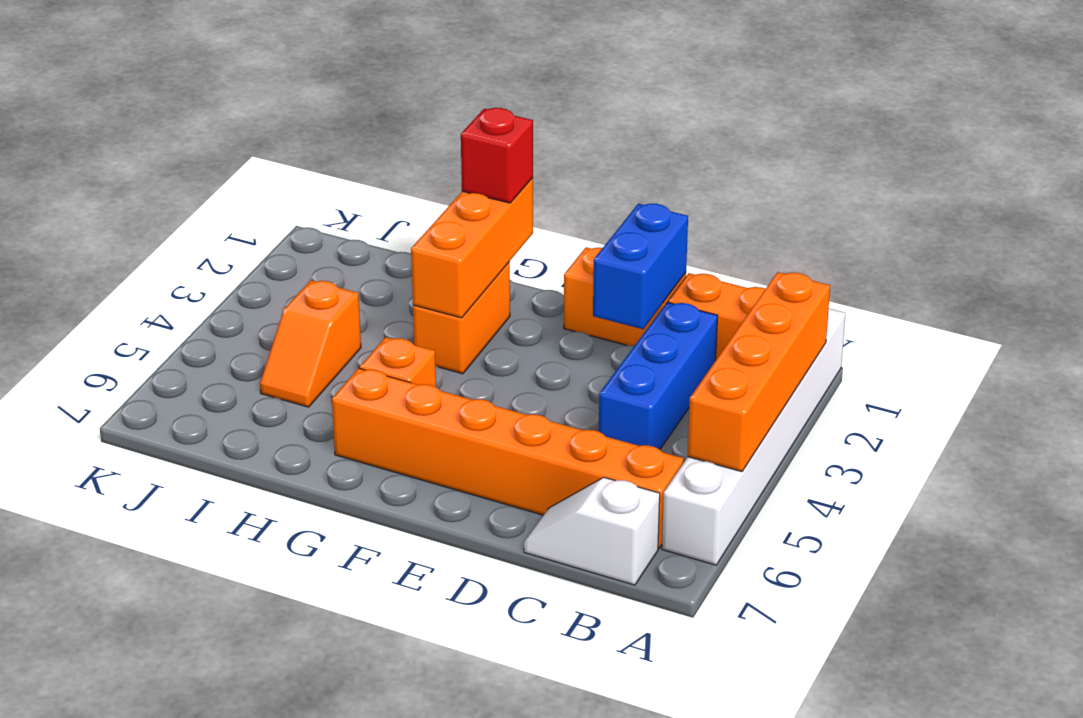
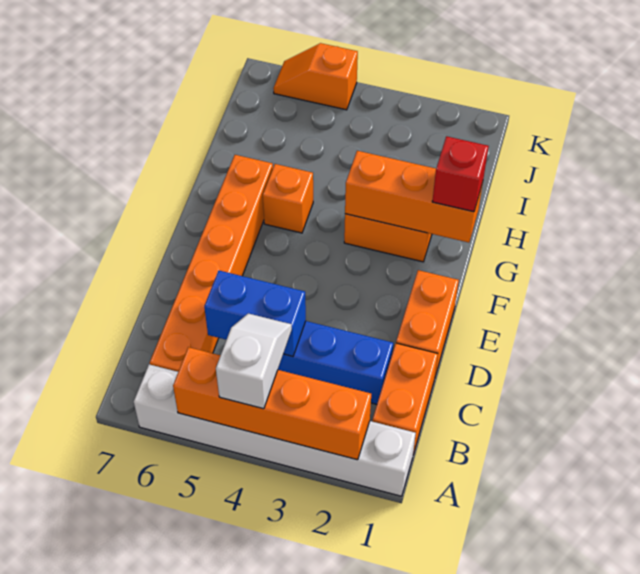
white slope B7:C7 level 1 top B -> white slope A4:B4 level 3 top A
blue brick D1:D2 level 2 -> blue brick C4:C5 level 2
orange slope I4:I5 level 1 top 4 -> orange slope K5:K6 level 1 top 5

